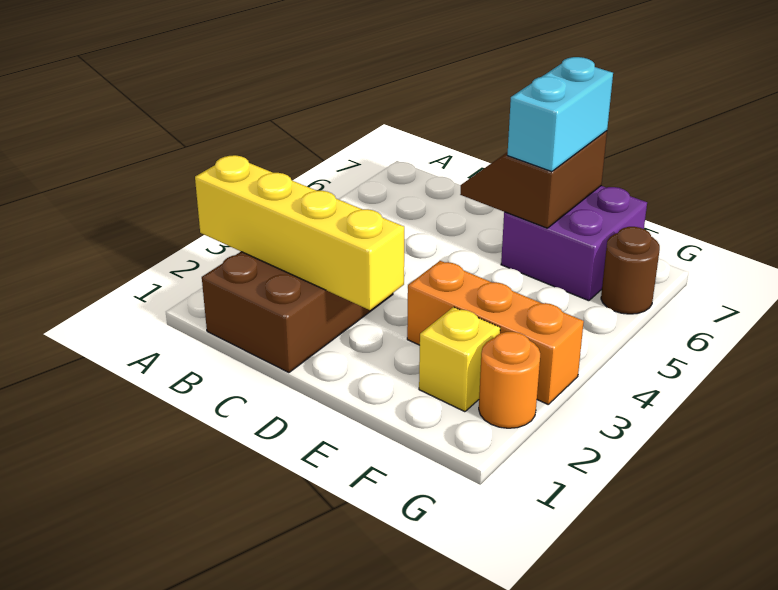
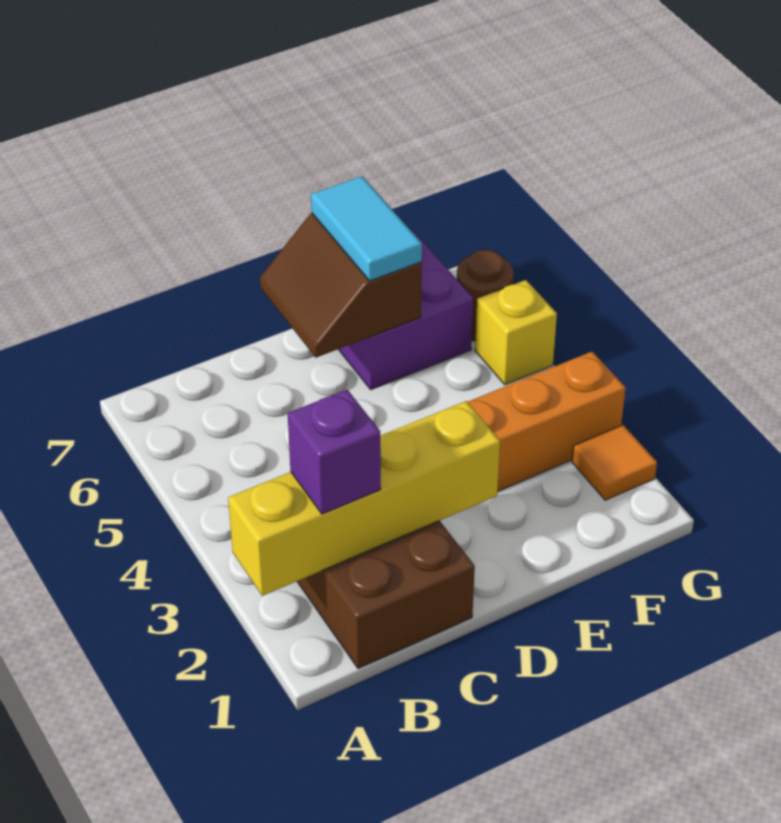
none -> purple brick B2 level 3
cyan brick E6:E7 level 3 -> cyan tile E6:E7 level 3
yellow brick F2 level 1 -> yellow brick G5 level 1
orange round brick G2 level 1 -> orange tile G2 level 1

